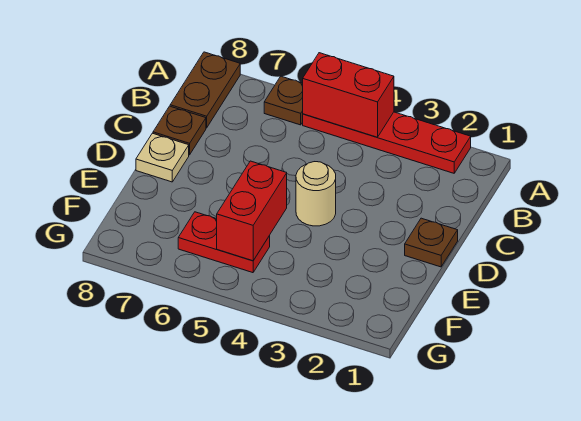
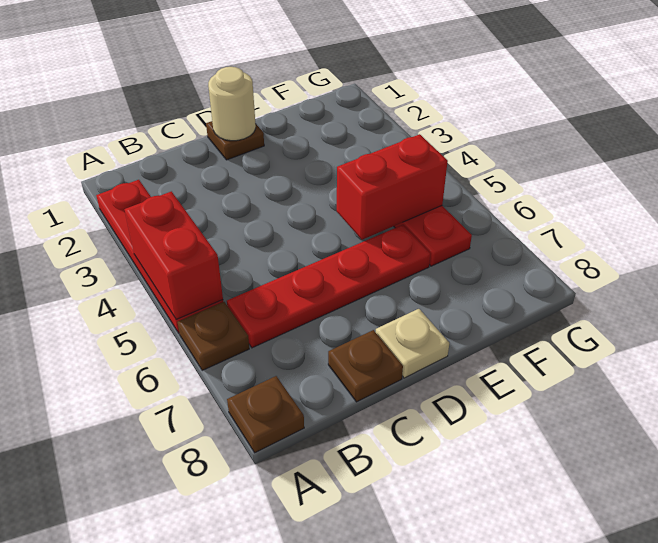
brown plate A8:B8 level 1 -> brown plate A8 level 1
none -> red plate B6:E6 level 1
tan round brick D4 level 1 -> tan round brick D1 level 2

